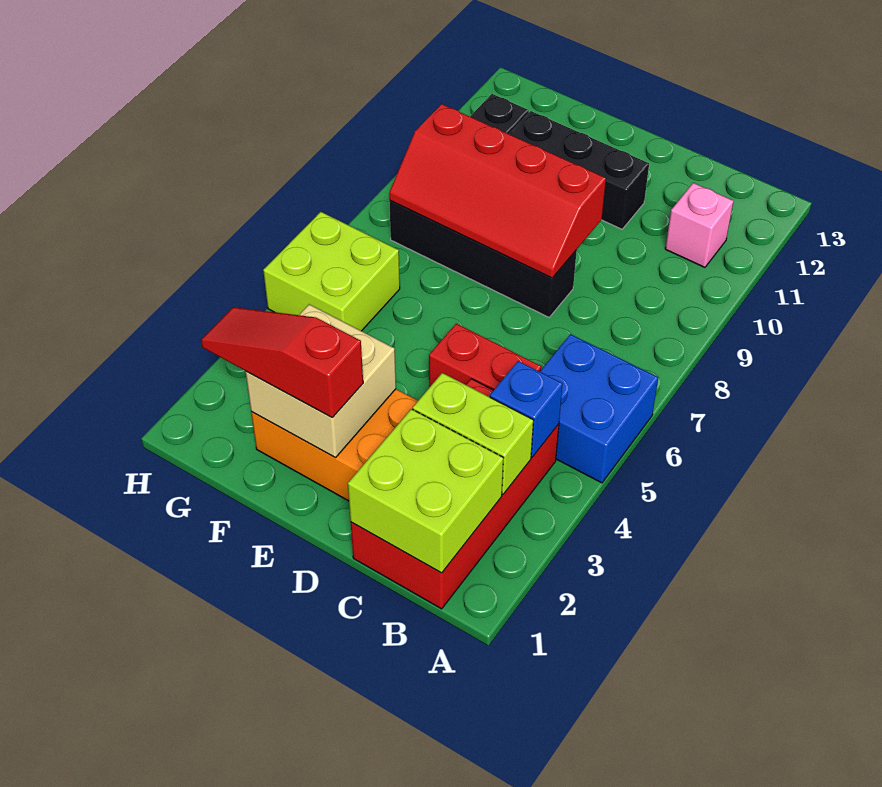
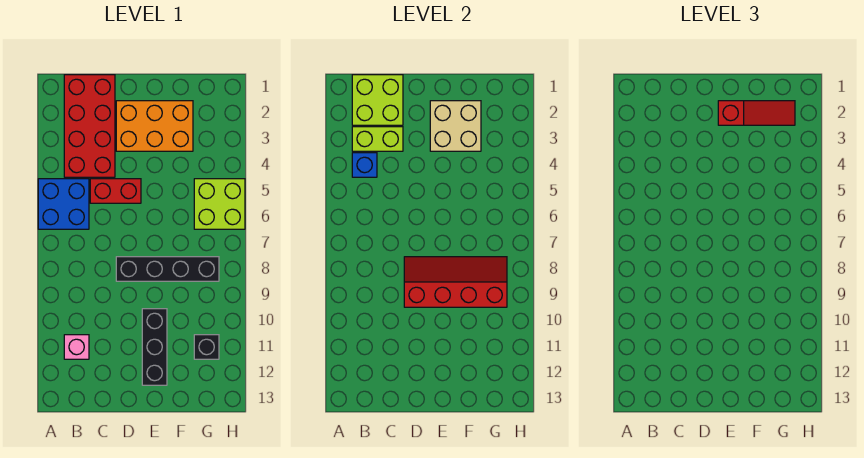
black brick D11:F11 level 1 -> black brick E10:E12 level 1

